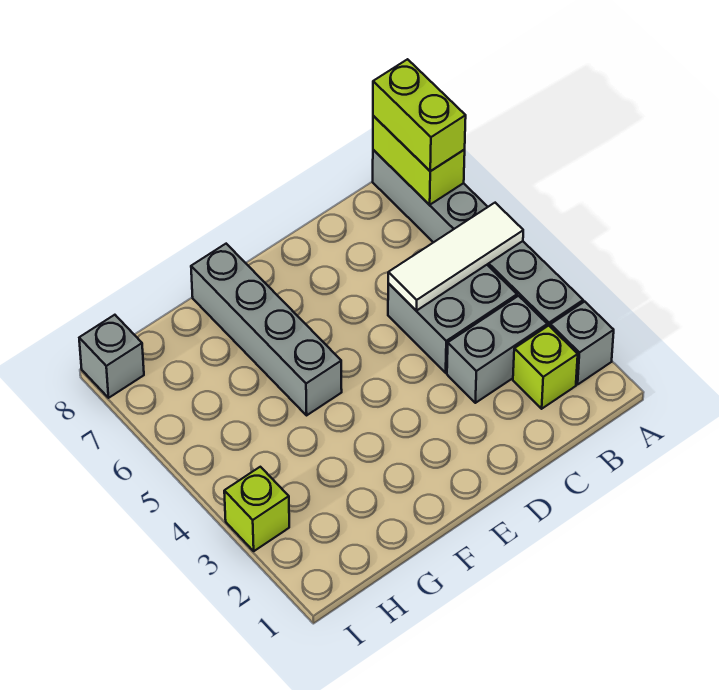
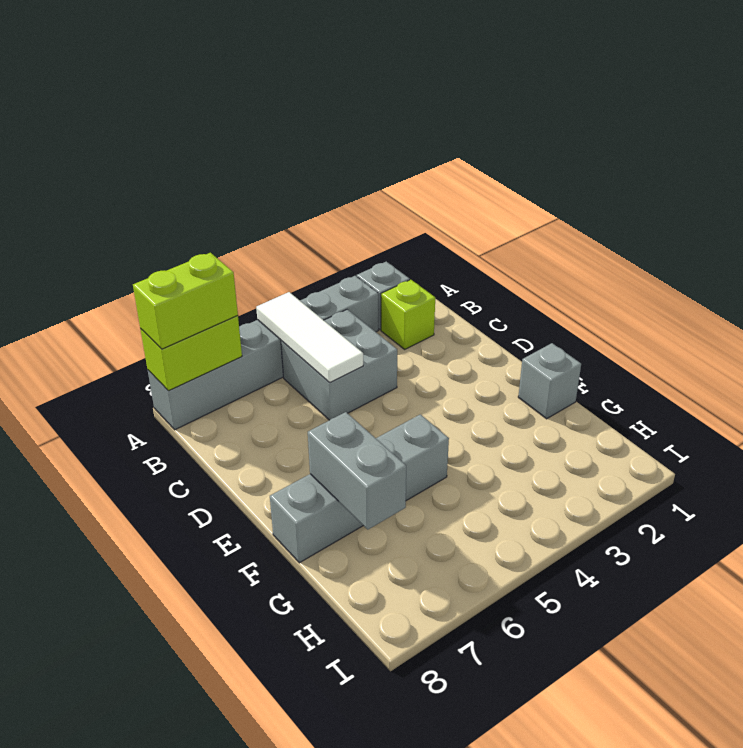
grey brick B3:C3 level 1 -> grey brick F7:G7 level 2
lime brick I3 level 1 -> none
grey brick I8 level 1 -> grey brick F1 level 1

